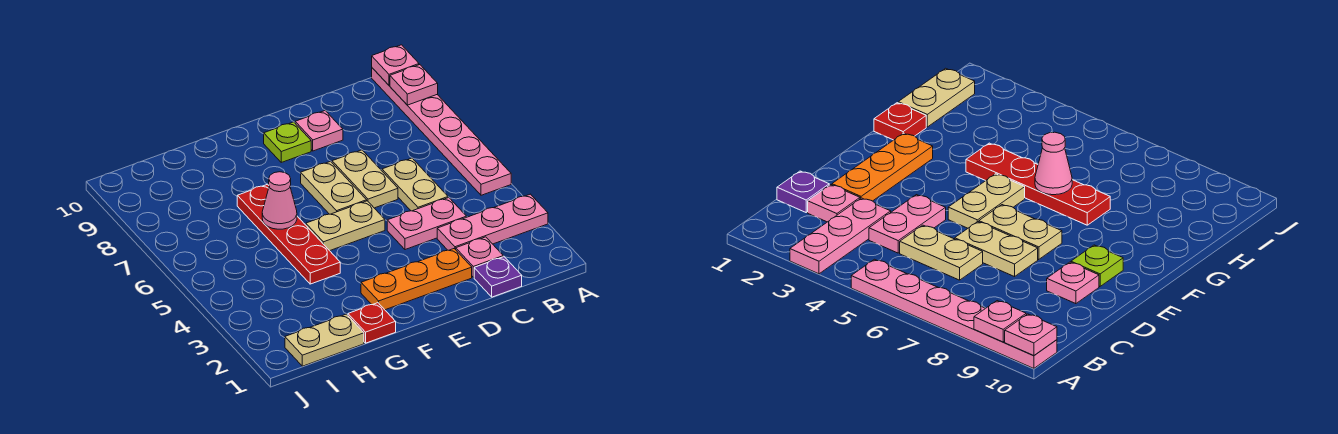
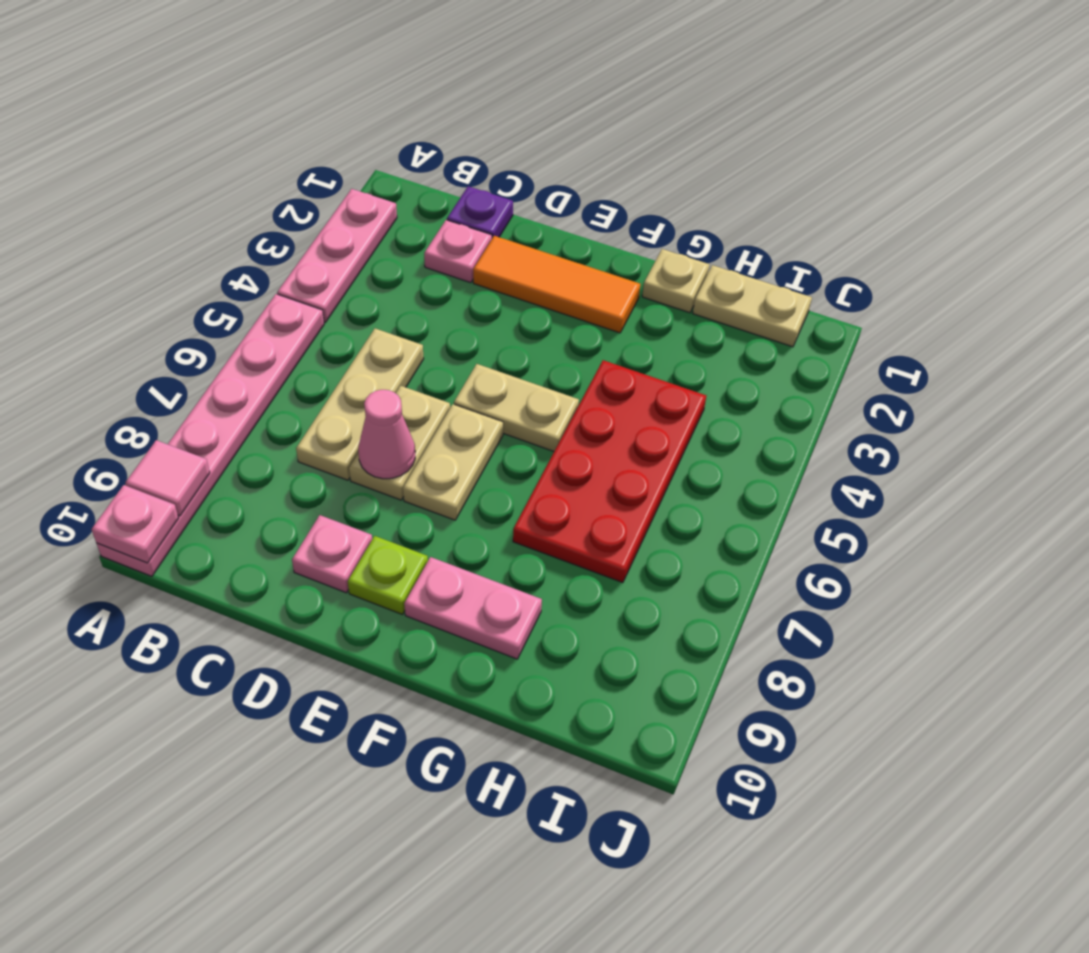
pink plate A3:C3 level 1 -> pink plate A2:A4 level 1
pink plate A9 level 2 -> pink tile A9 level 2
pink plate C4:D4 level 1 -> pink plate F9:G9 level 1
tan plate C5:C6 level 1 -> tan plate C5:C7 level 1
orange plate D2:F2 level 1 -> orange tile D2:F2 level 1
red plate G1 level 1 -> tan plate G1 level 1
red plate G4:G7 level 1 -> red plate G4:H7 level 1
pink cone G6 level 2 -> pink cone D7 level 2

